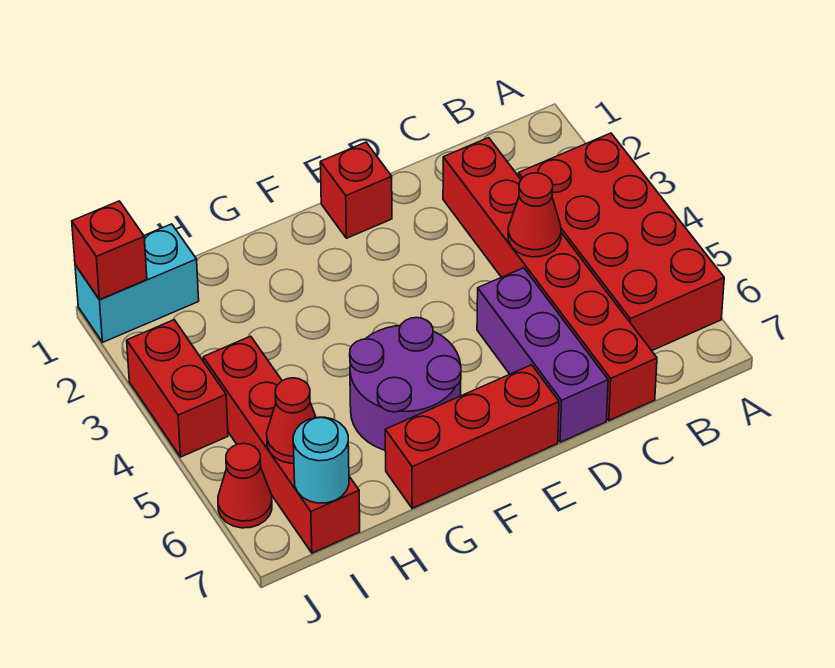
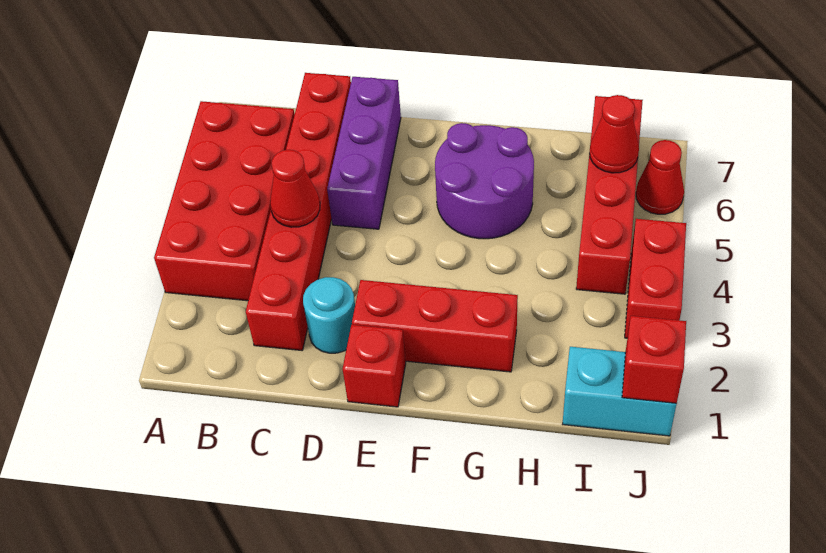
red brick E7:G7 level 1 -> red brick E2:G2 level 1
cyan round brick I7 level 2 -> cyan round brick D2 level 1

